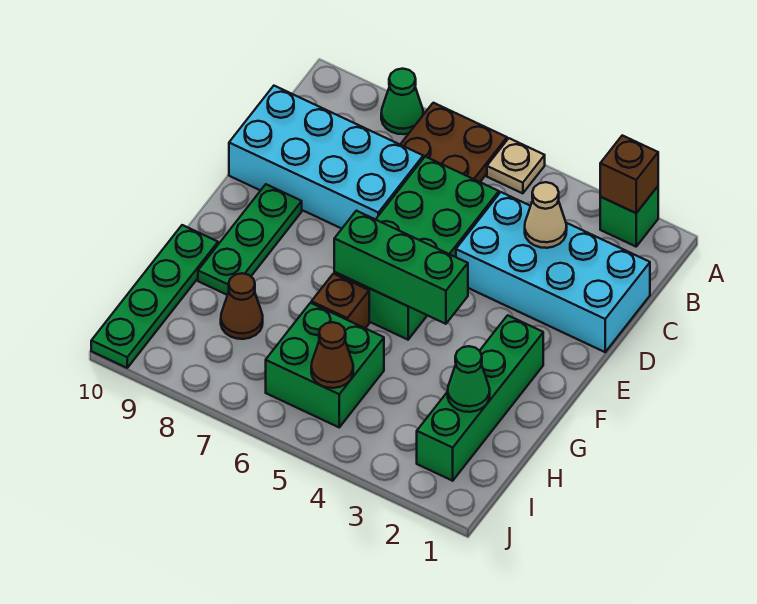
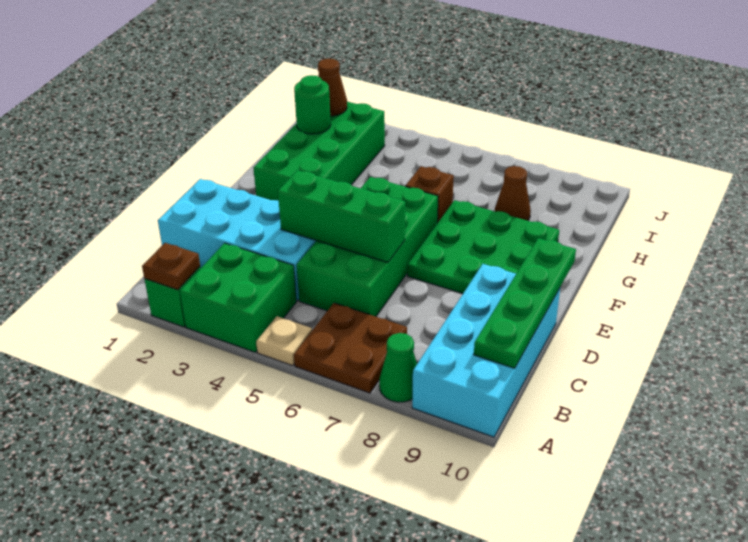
brown brick A2 level 2 -> brown plate A2 level 2
tan cone C3 level 2 -> none
cyan brick C7:D10 level 1 -> cyan brick A9:D10 level 1
green plate E9:G9 level 1 -> green plate E7:G9 level 1
green brick F2:I2 level 1 -> green brick F2:I3 level 1
green brick F4:F6 level 2 -> green brick D4:D6 level 2
green plate G10:J10 level 1 -> green plate B10:E10 level 2
green cone H2 level 2 -> green round brick H2 level 2
green brick H5:I6 level 1 -> green brick A3:B4 level 1
brown cone I5 level 2 -> brown cone I2 level 2

